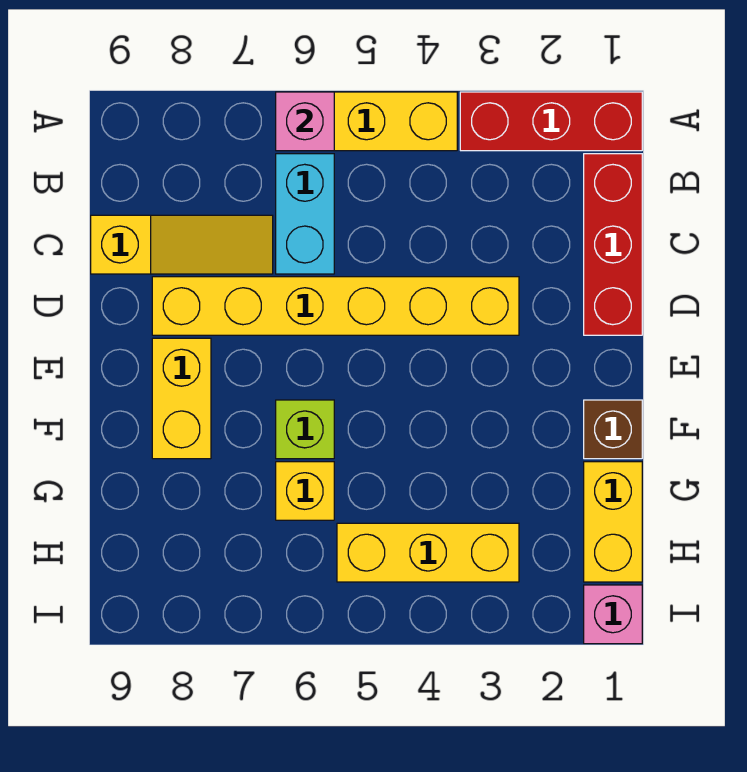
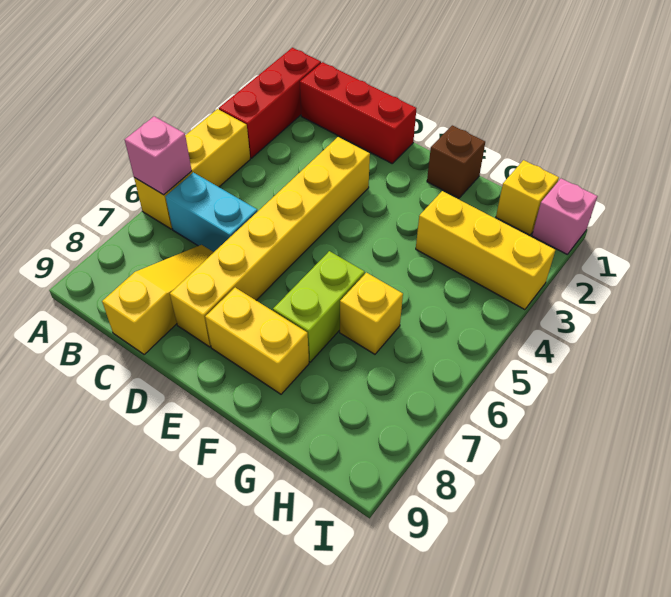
lime brick F6 level 1 -> lime brick F6:F7 level 1
yellow brick G1:H1 level 1 -> yellow brick H1 level 1
yellow brick H3:H5 level 1 -> yellow brick G3:I3 level 1

